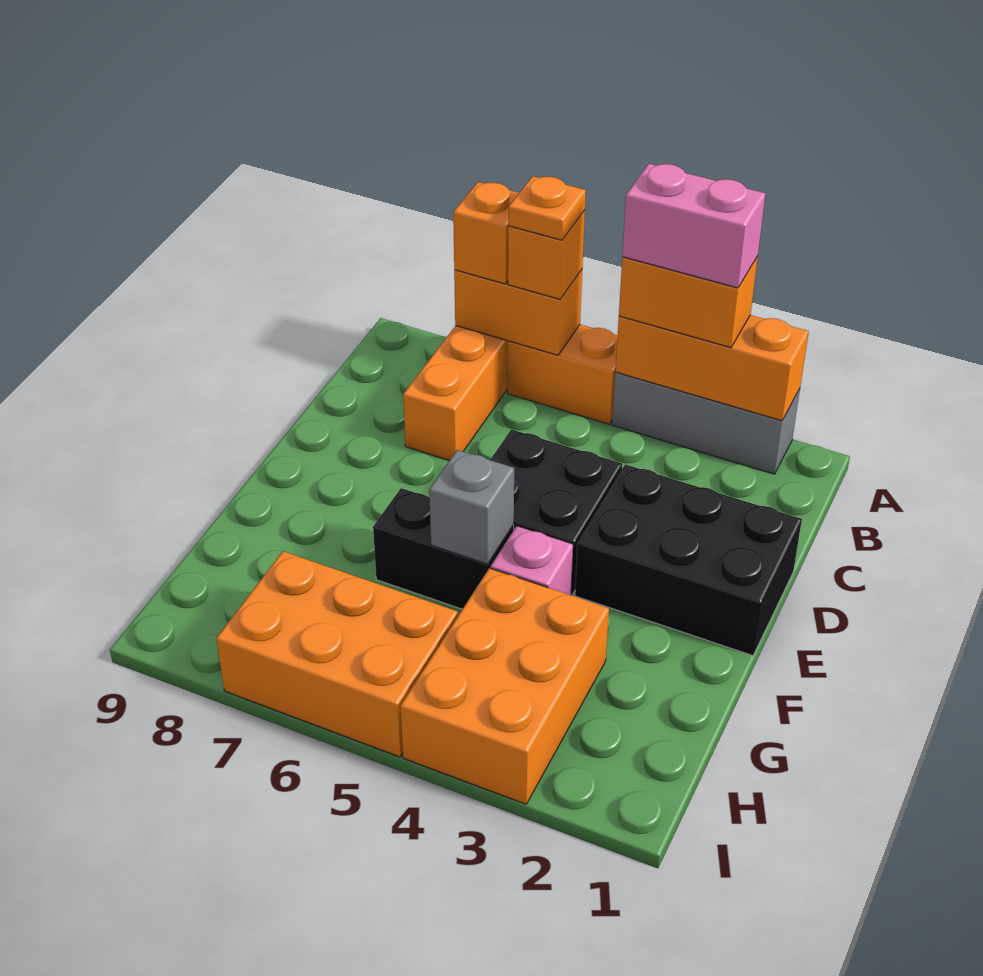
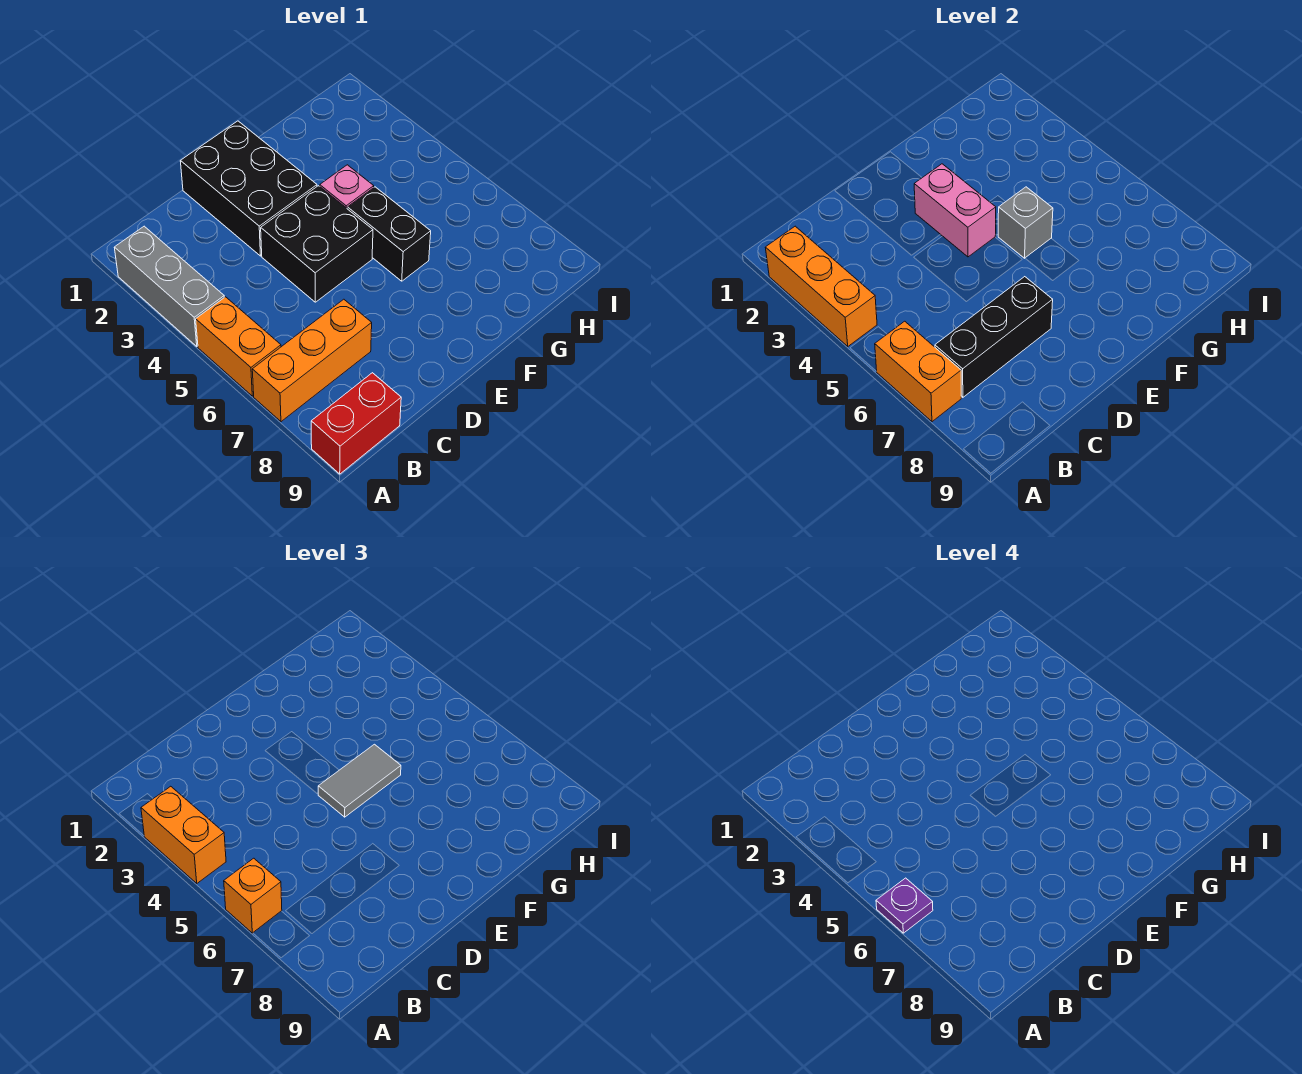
pink brick A3:A4 level 4 -> pink brick E3:E4 level 2
orange plate A6 level 4 -> purple plate A6 level 4
orange brick A7 level 3 -> none
none -> red brick A9:B9 level 1
none -> black brick B7:D7 level 2
none -> grey tile E5:F5 level 3
orange brick G3:I4 level 1 -> none
orange brick H5:I7 level 1 -> none

